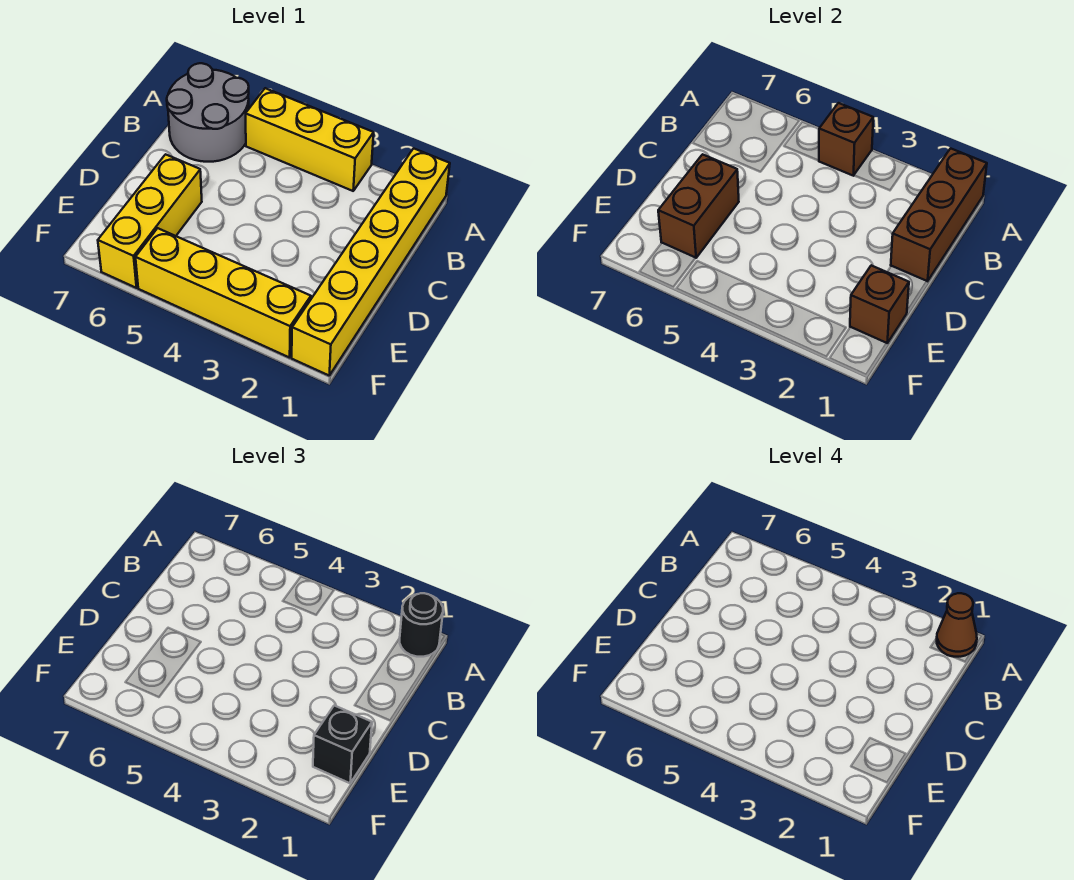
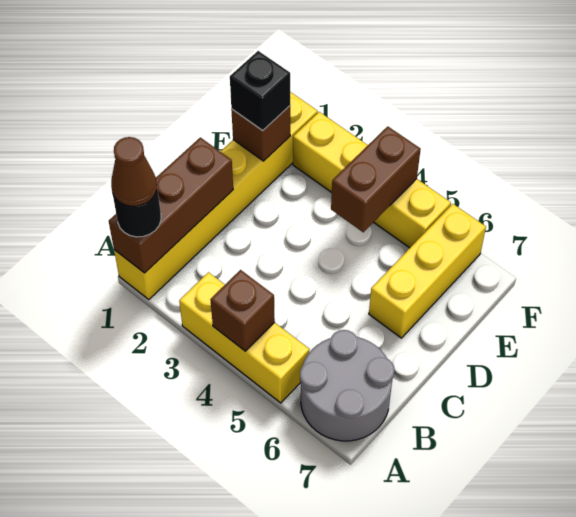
brown brick D6:E6 level 2 -> brown brick E4:F4 level 2

